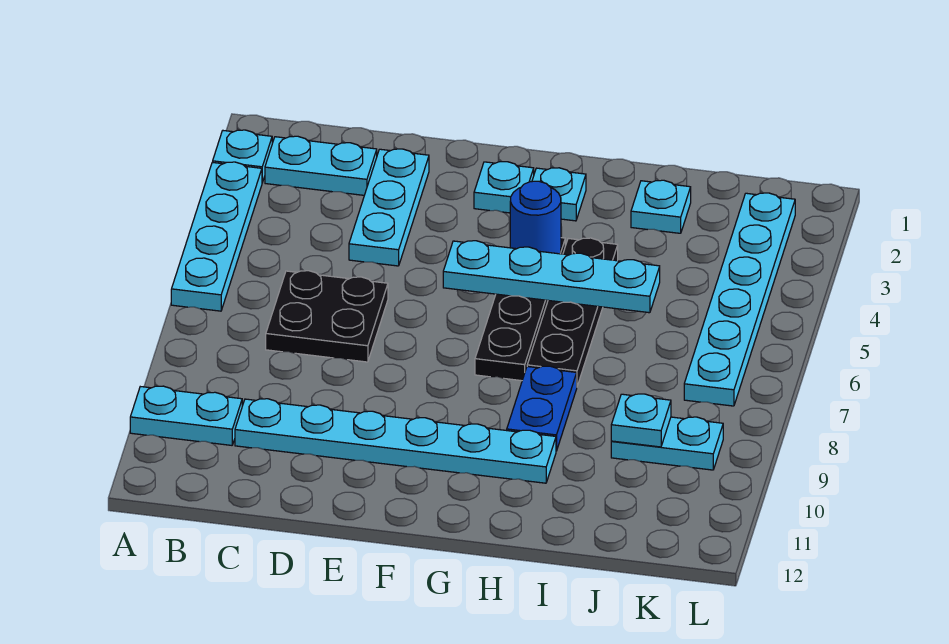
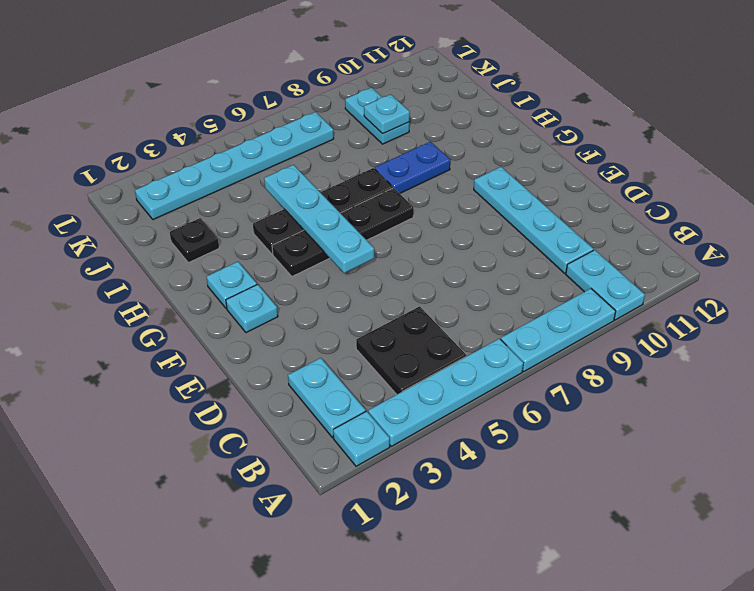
black plate C6:D7 level 1 -> black plate B4:C5 level 1
cyan plate C10:H10 level 1 -> cyan plate C10:F10 level 1
cyan plate D2:D4 level 1 -> cyan plate A7:A9 level 1
blue round brick G4 level 2 -> none
cyan plate I2 level 1 -> black plate I2 level 1

